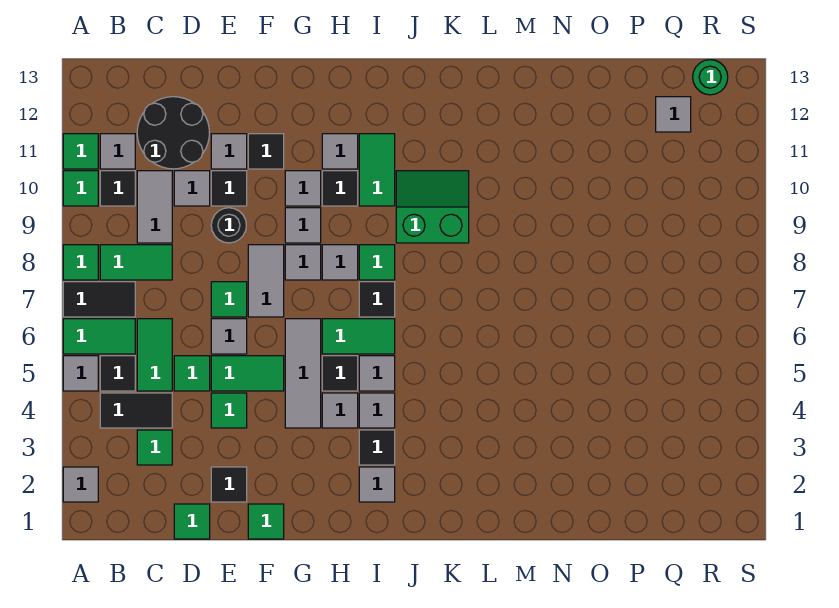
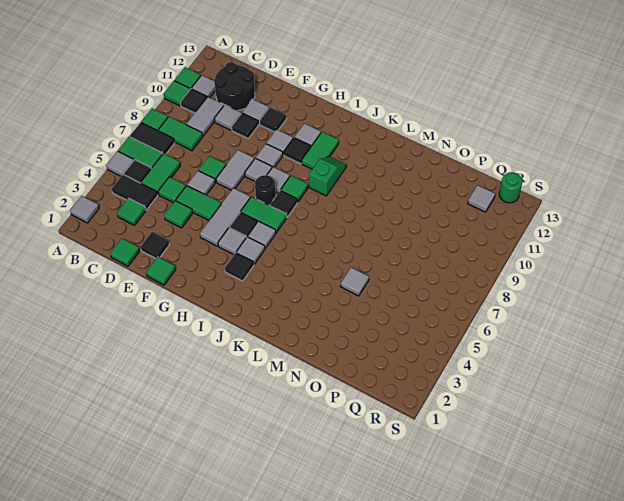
black round brick E9 level 1 -> black round brick H7 level 1
grey tile I2 level 1 -> grey tile N5 level 1
green slope J9:K10 level 1 top 9 -> green slope J9:J10 level 1 top 9

